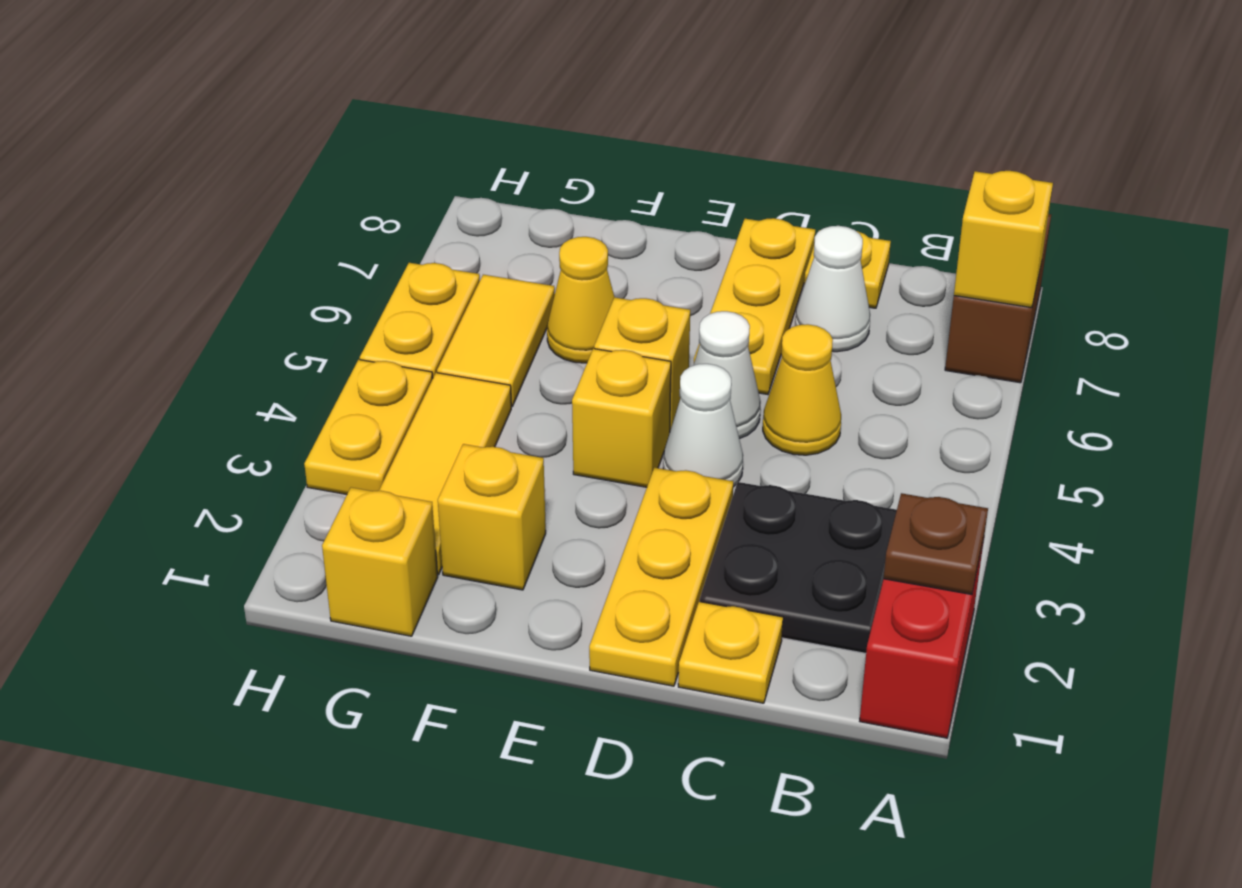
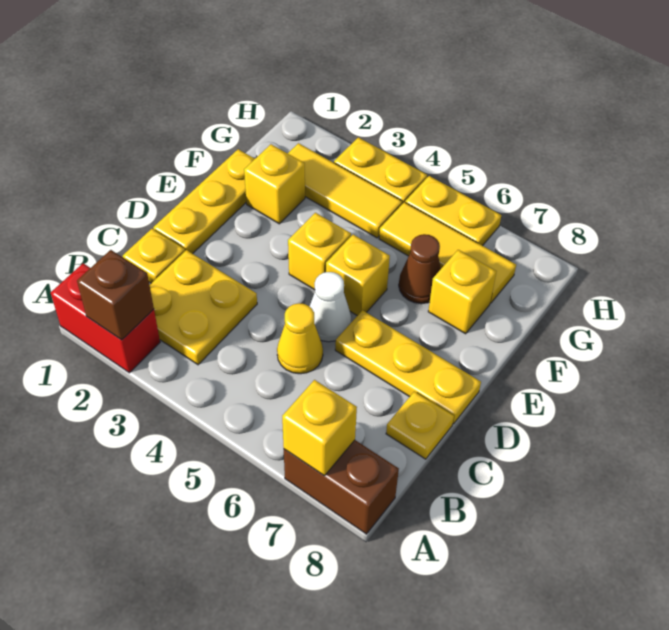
brown plate A2 level 2 -> brown brick A2 level 2
black plate B2:C3 level 1 -> yellow plate B2:C3 level 1
white cone C7 level 1 -> none
yellow plate D1:D3 level 1 -> yellow plate D1:F1 level 1
white cone D4 level 1 -> none
yellow cone F6 level 1 -> brown cone F6 level 1
yellow brick G1 level 1 -> yellow brick F7 level 1
yellow tile G5:G6 level 1 -> yellow tile G5:G7 level 1

